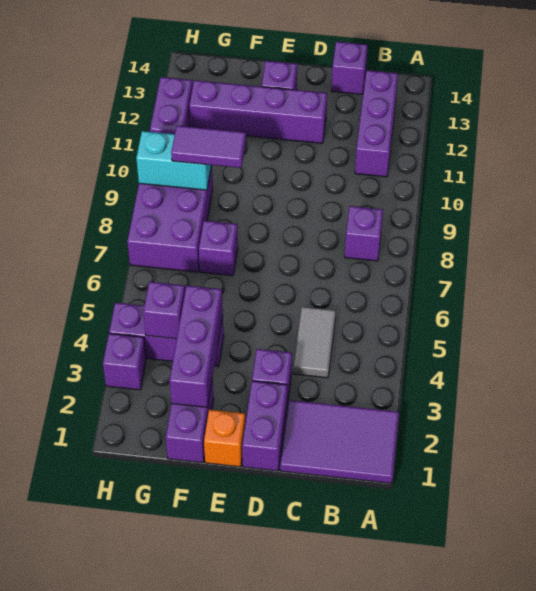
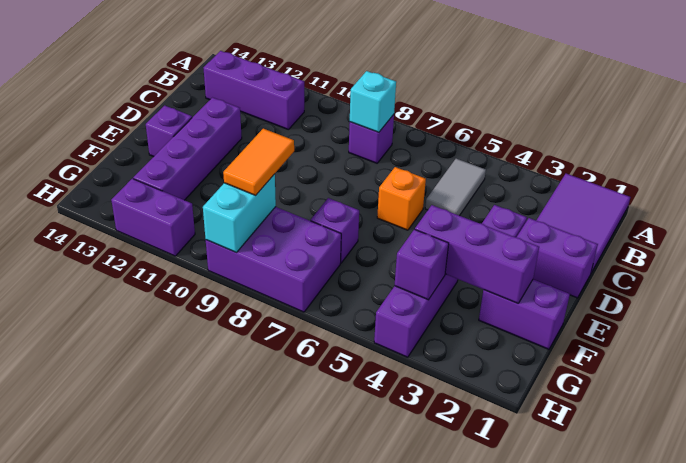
none -> cyan brick B8 level 2
grey tile C4:C5 level 1 -> grey tile B5:C5 level 1
purple brick C14 level 1 -> none
orange brick E1 level 1 -> orange brick D6 level 1
purple tile F9:G9 level 3 -> orange tile F9:G9 level 3
purple brick H3 level 1 -> none

